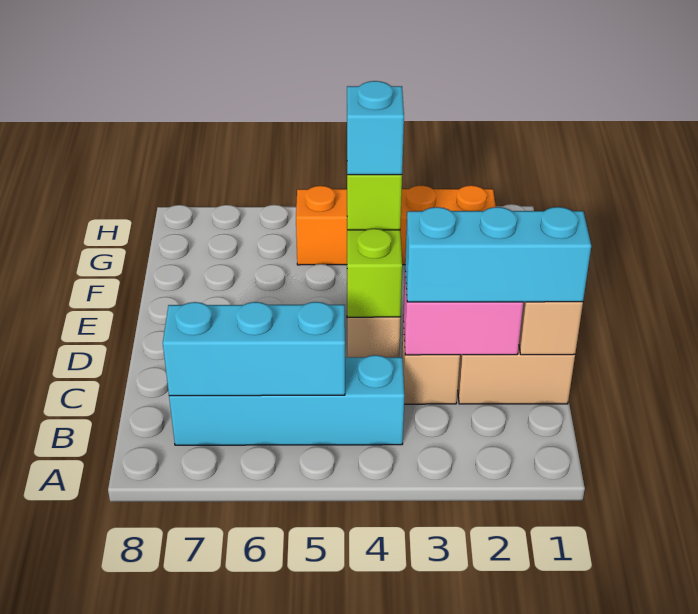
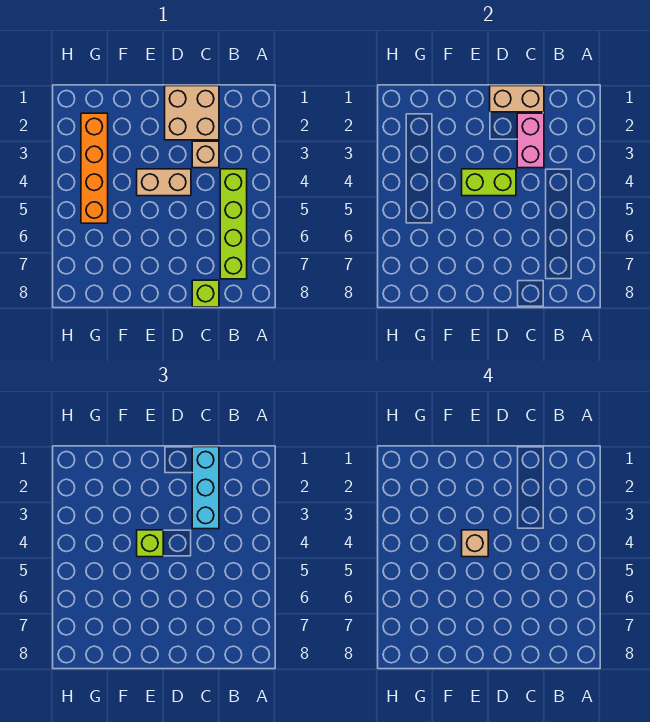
cyan brick B4:B7 level 1 -> lime brick B4:B7 level 1
cyan brick B5:B7 level 2 -> none
none -> lime brick C8 level 1
cyan brick E4 level 4 -> tan brick E4 level 4

